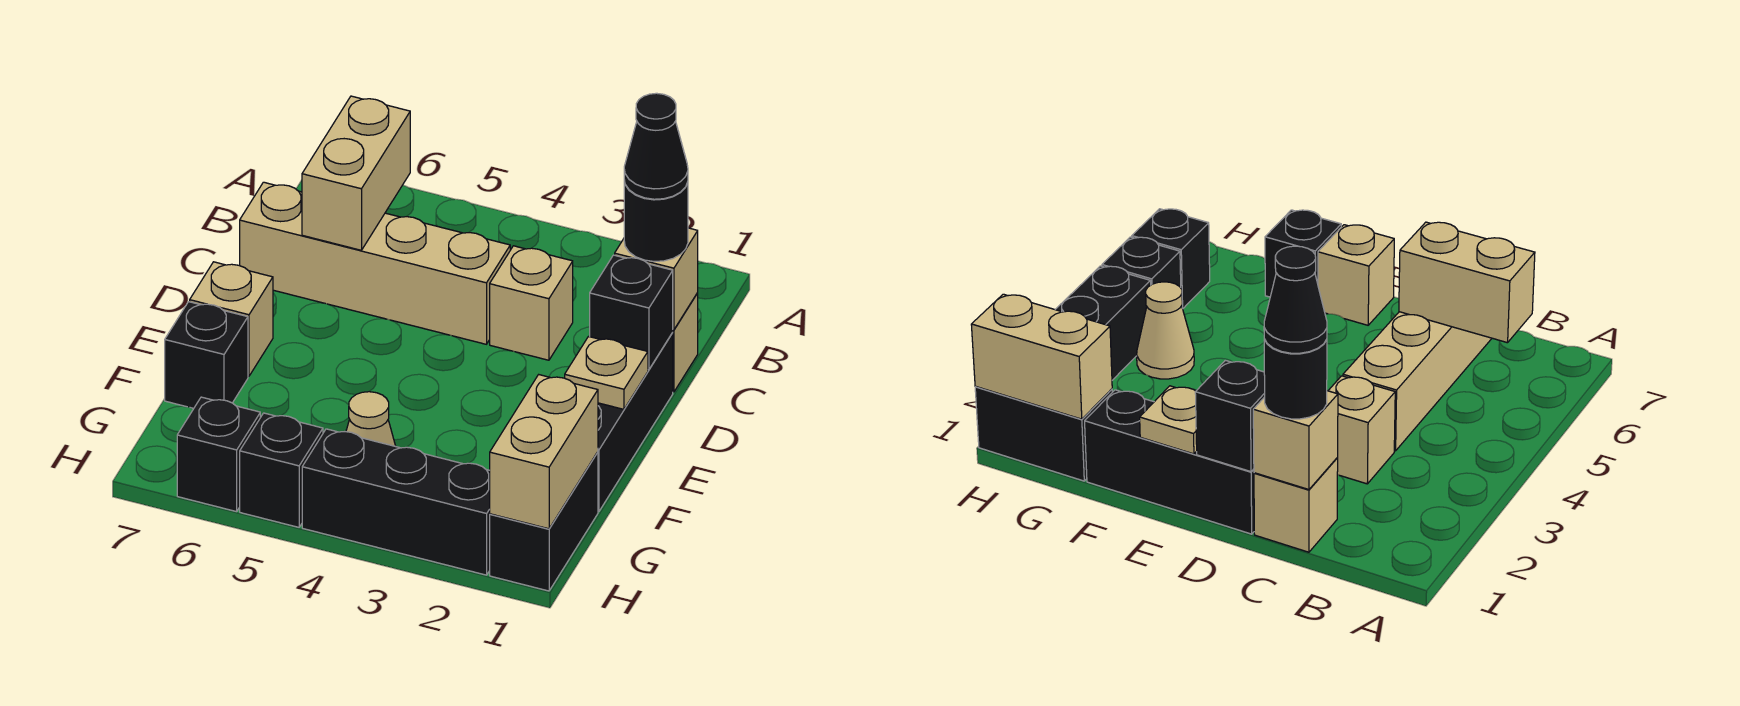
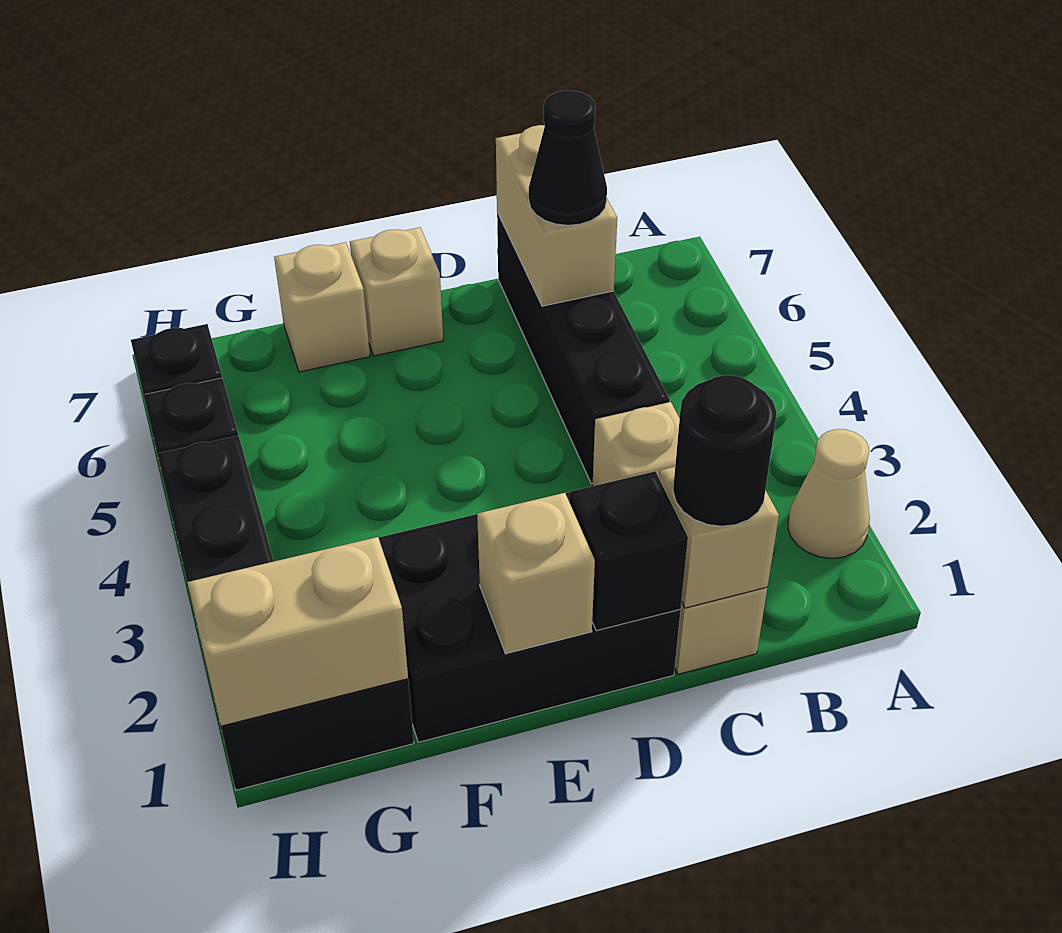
tan brick B6:C6 level 2 -> tan brick C6:C7 level 2
black cone C1 level 4 -> black cone C6 level 3
tan brick C4:C7 level 1 -> black brick C4:C7 level 1
black brick D1:F1 level 1 -> black brick D1:F2 level 1
tan plate E1 level 2 -> tan brick E1 level 2
black brick F7 level 1 -> tan brick F7 level 1
tan cone G4 level 1 -> tan cone A2 level 1

